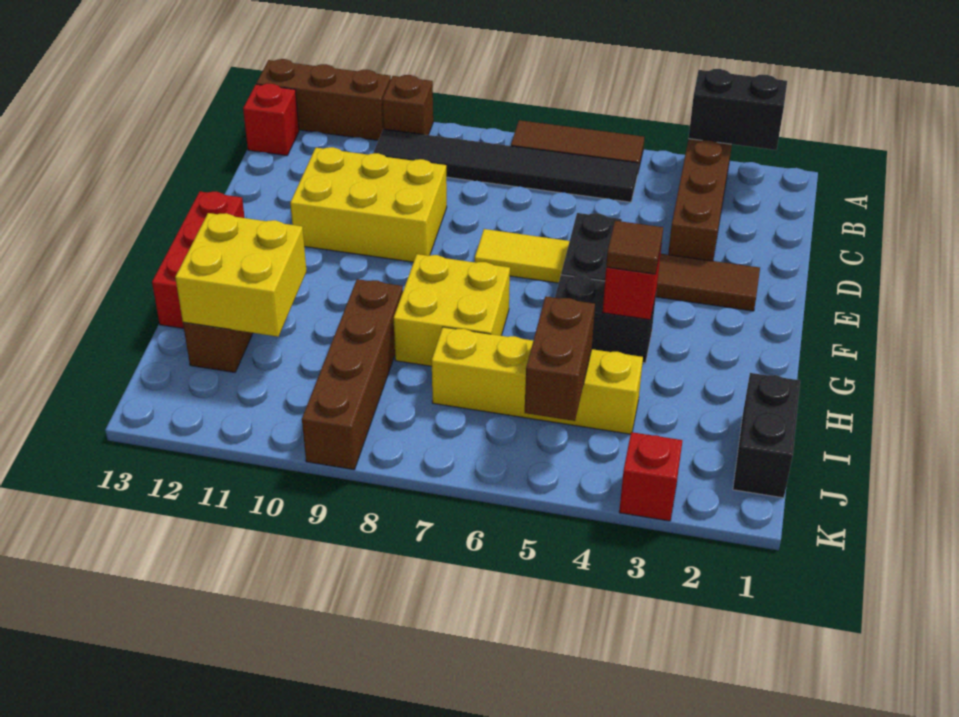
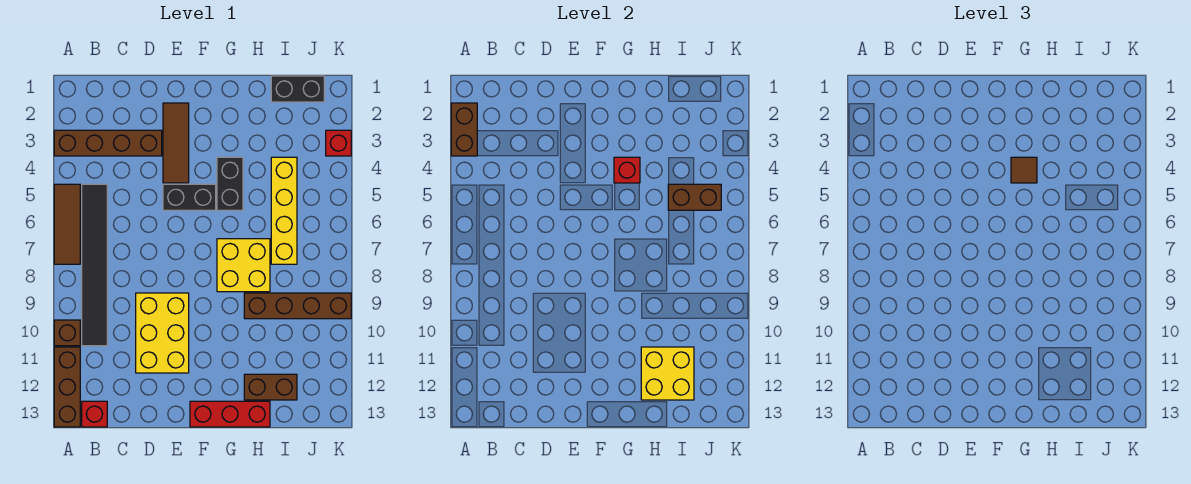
black brick A2:A3 level 2 -> brown brick A2:A3 level 2
yellow tile E6:E7 level 1 -> none

